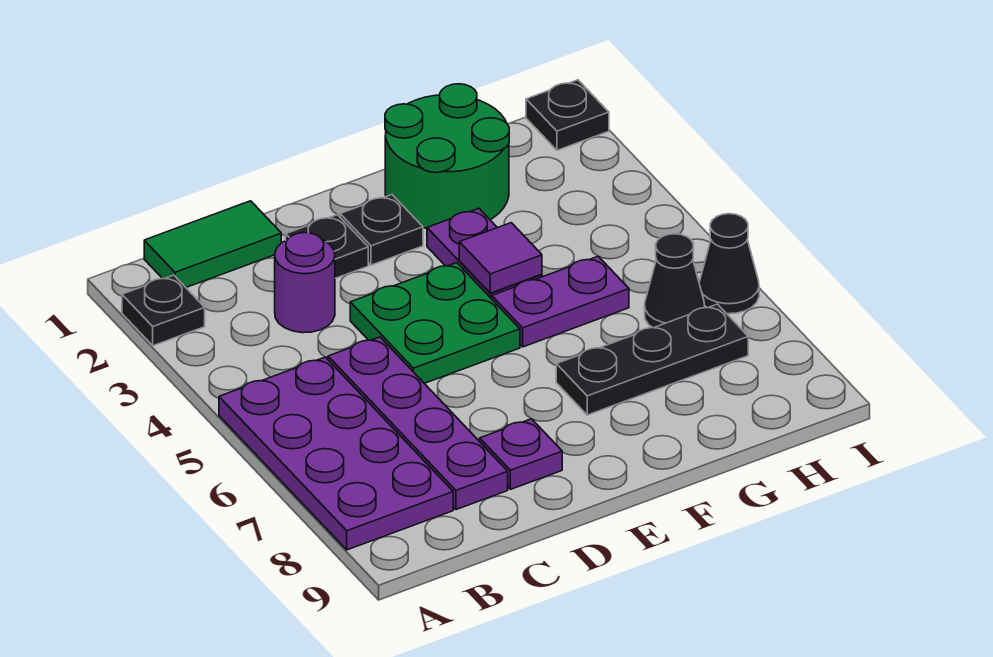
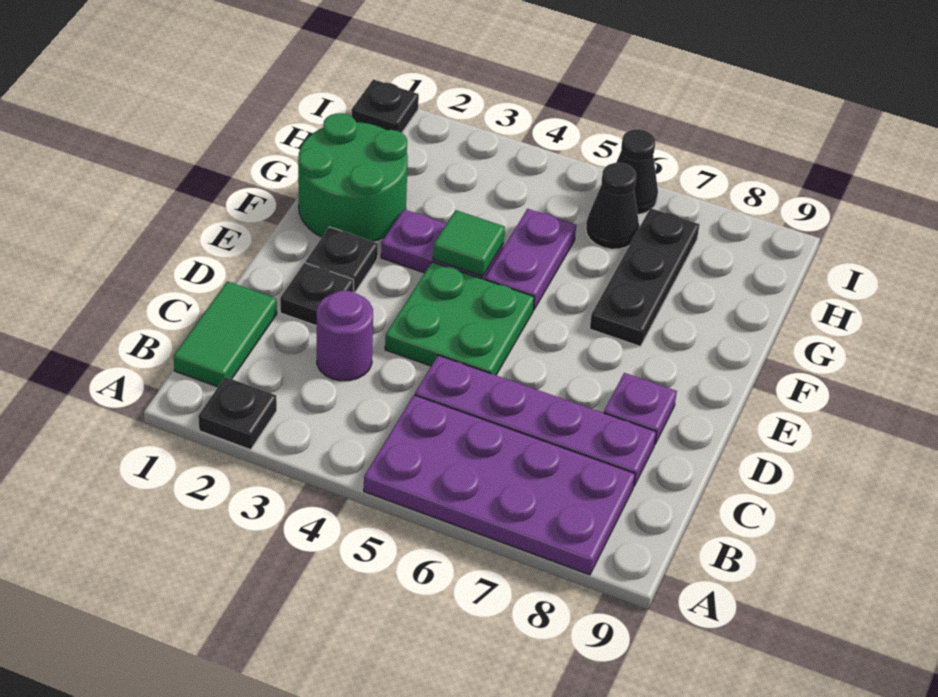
purple tile F4 level 2 -> green tile F4 level 2

